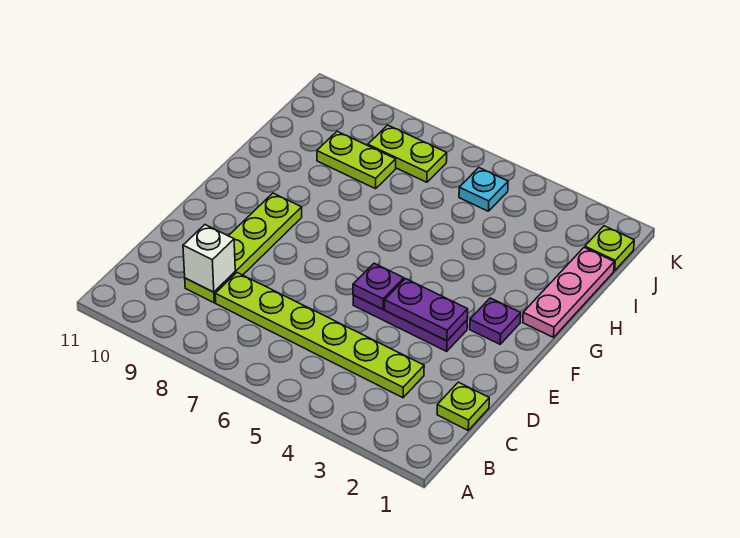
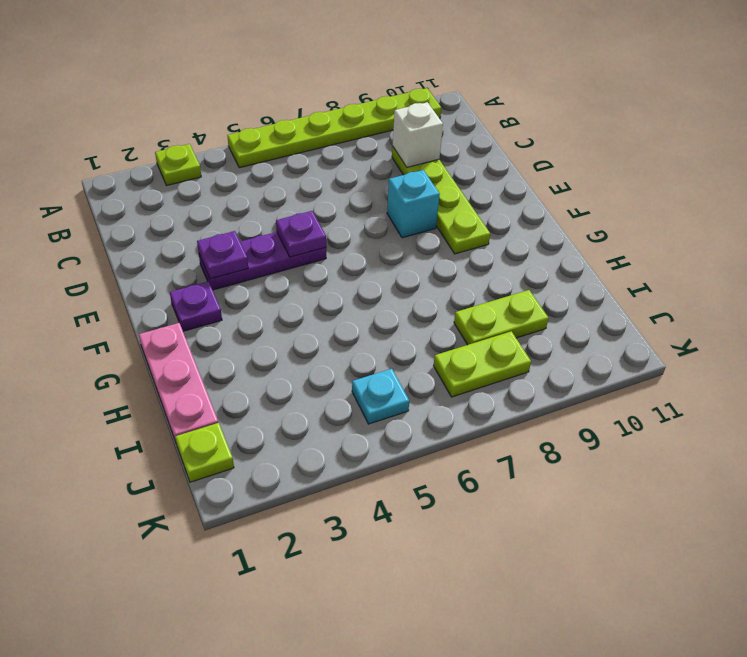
lime plate C1 level 1 -> lime plate A3 level 1
lime plate C3:C8 level 1 -> lime plate A5:A10 level 1
purple plate E3:E4 level 2 -> purple plate E3 level 2
none -> cyan brick E8 level 1

